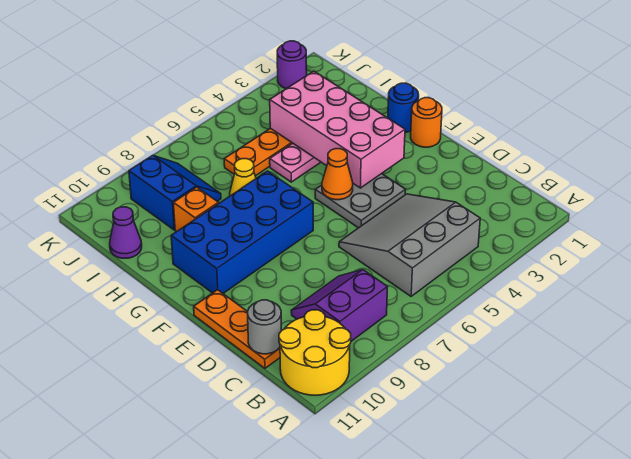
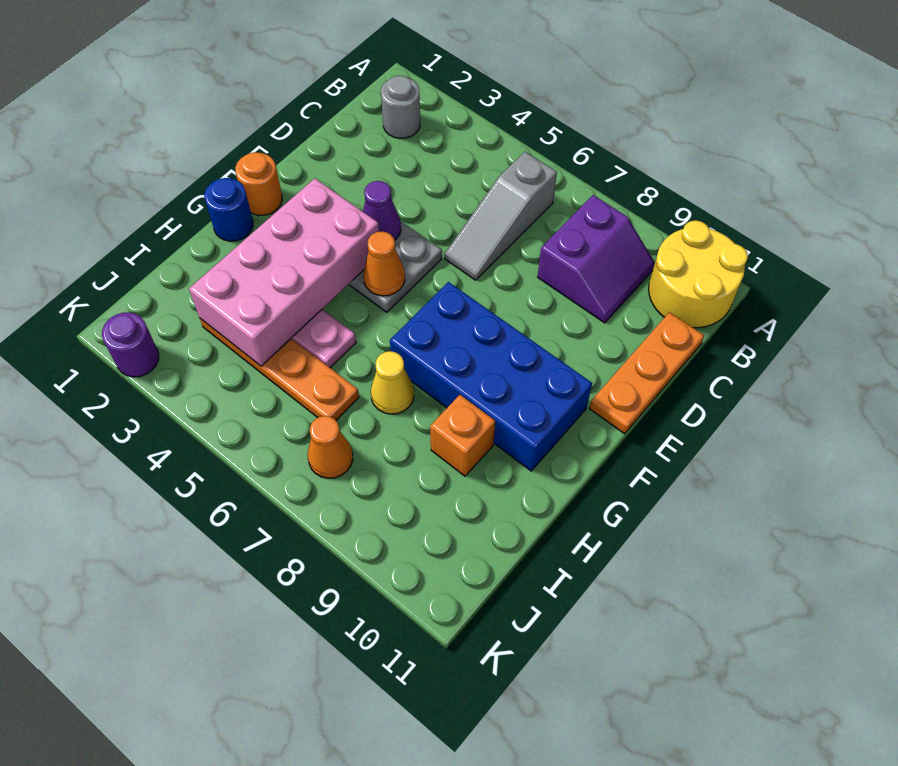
grey slope B4:D6 level 1 top B -> grey slope B6:D6 level 1 top B
purple slope B8:C9 level 1 top B -> purple slope B8:C9 level 1 top 8
grey round brick C11 level 2 -> grey round brick B2 level 1
blue slope I8:J9 level 1 top 9 -> none
purple cone I11 level 1 -> purple cone E4 level 2
none -> orange cone J7 level 1

